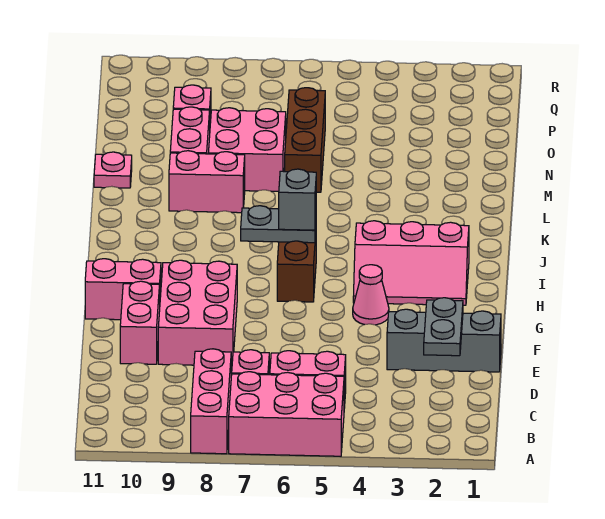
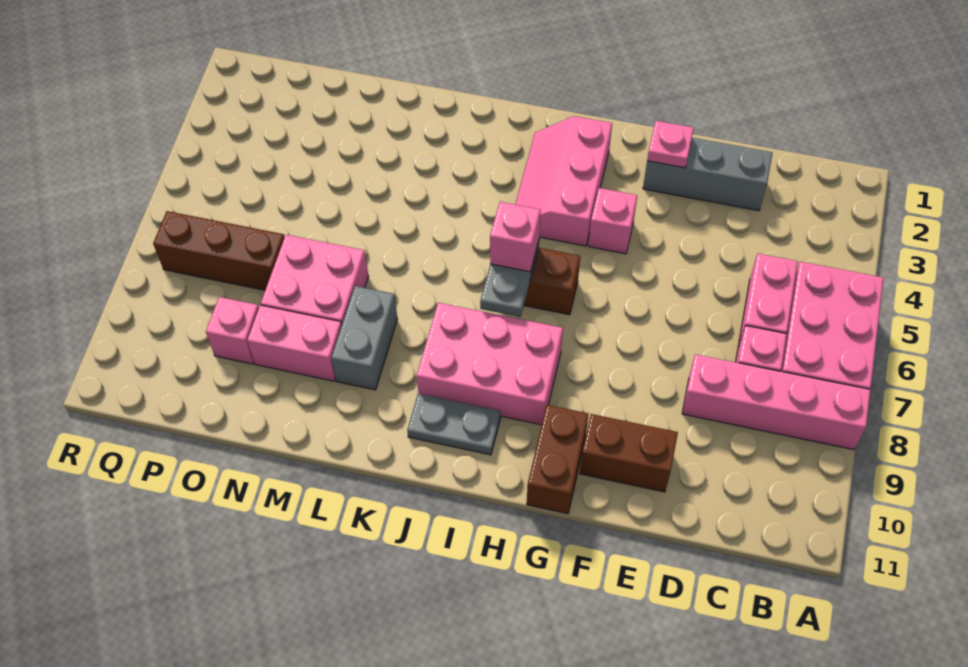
pink brick A8:C8 level 1 -> pink brick A8:D8 level 1
grey plate D2:E2 level 2 -> grey plate I10:J10 level 1
grey brick E1:E3 level 1 -> grey brick D2:F2 level 1
pink brick E8:G9 level 1 -> pink brick H8:J9 level 1
pink brick E10:F10 level 1 -> brown brick E10:F10 level 1
pink cone G4 level 1 -> pink brick G4 level 1
pink brick G10:G11 level 1 -> brown brick G10:G11 level 1
pink slope H2:I4 level 1 top I -> pink slope H2:I4 level 1 top H
grey brick I6 level 3 -> pink brick I6 level 3
pink brick L8:L9 level 1 -> grey brick L8:L9 level 1
brown brick M6:O6 level 1 -> brown brick O7:Q7 level 1
pink plate M11 level 1 -> pink plate F2 level 2

